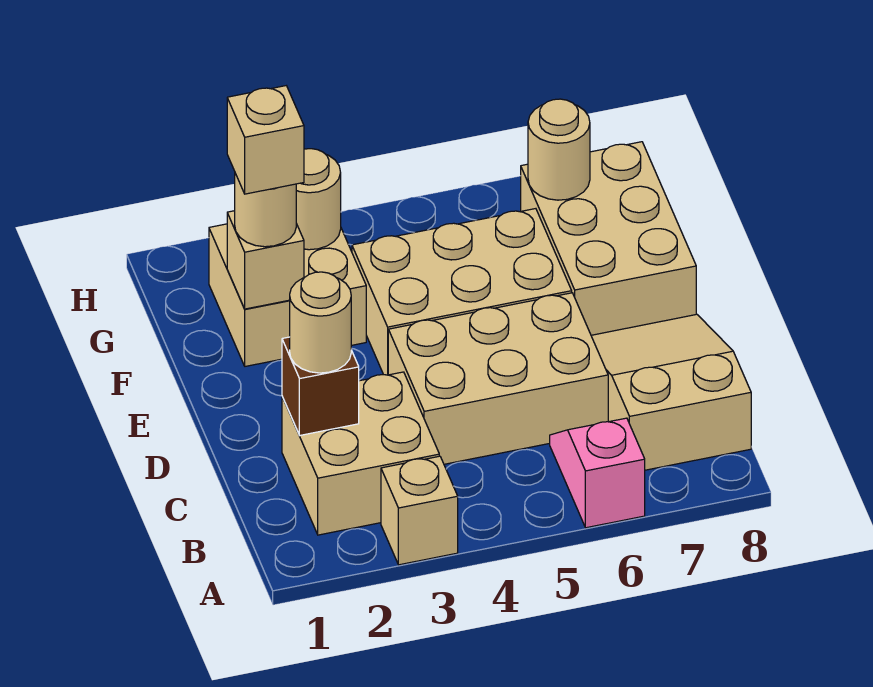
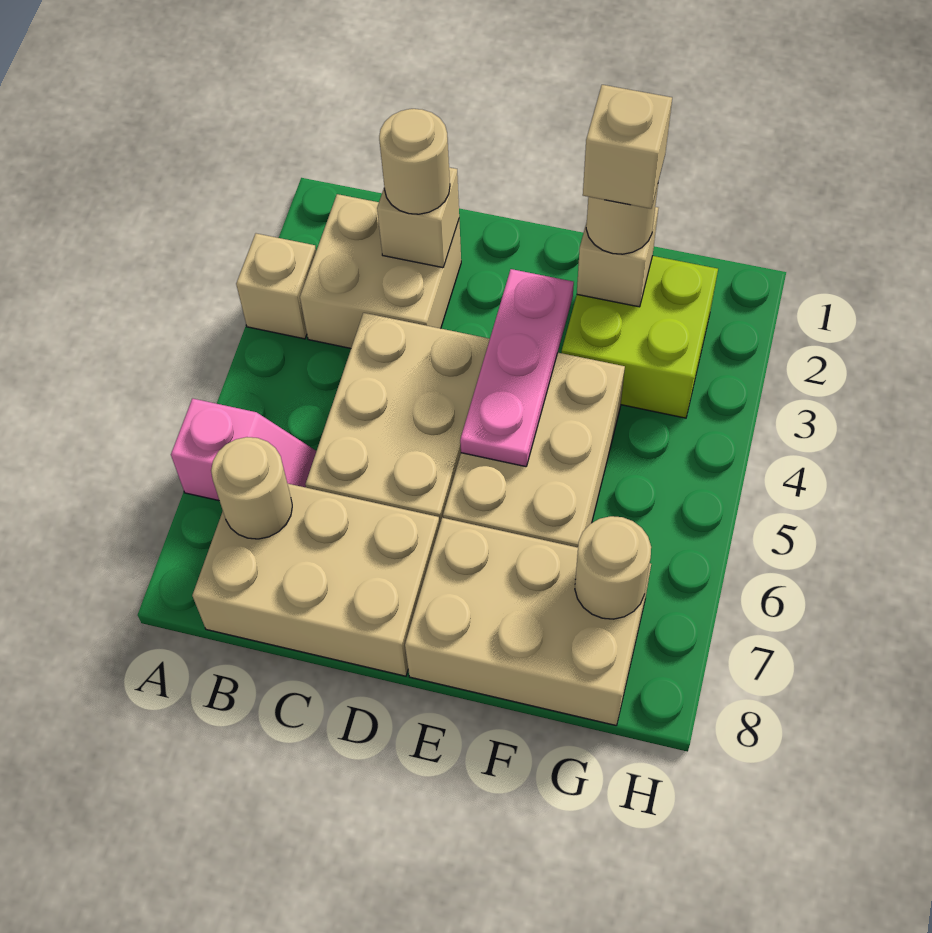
tan slope B7:D8 level 1 top B -> tan brick B7:D8 level 1
brown brick C2 level 2 -> tan brick C2 level 2
none -> pink plate E3:E5 level 2
tan brick F2:G3 level 1 -> lime brick F2:G3 level 1
tan round brick G3 level 2 -> tan round brick B7 level 2

